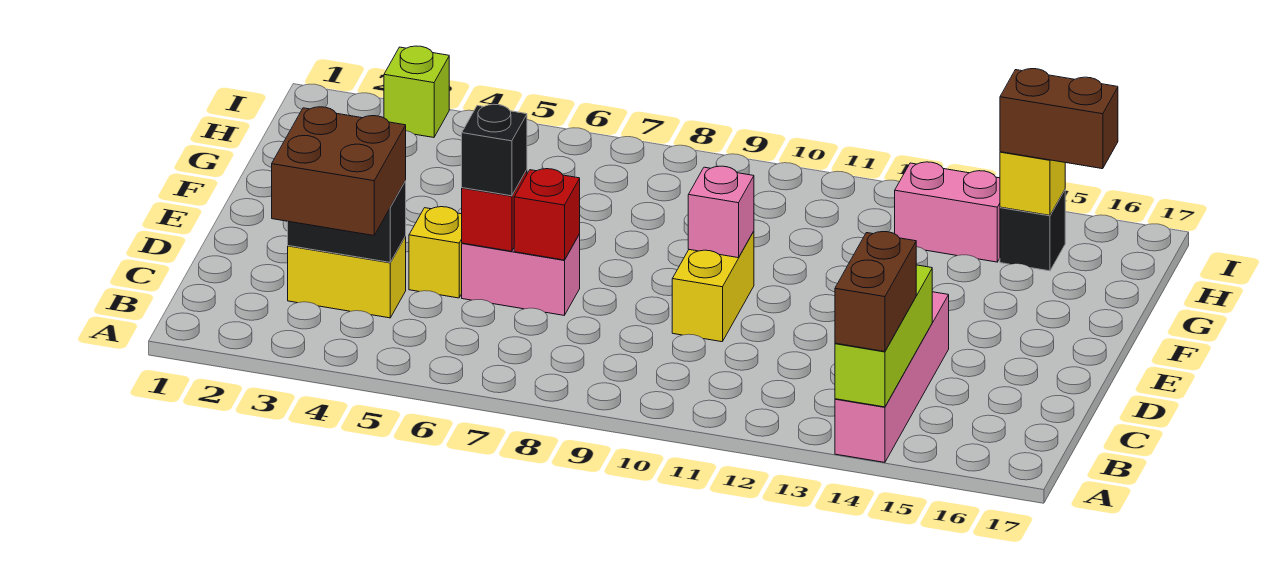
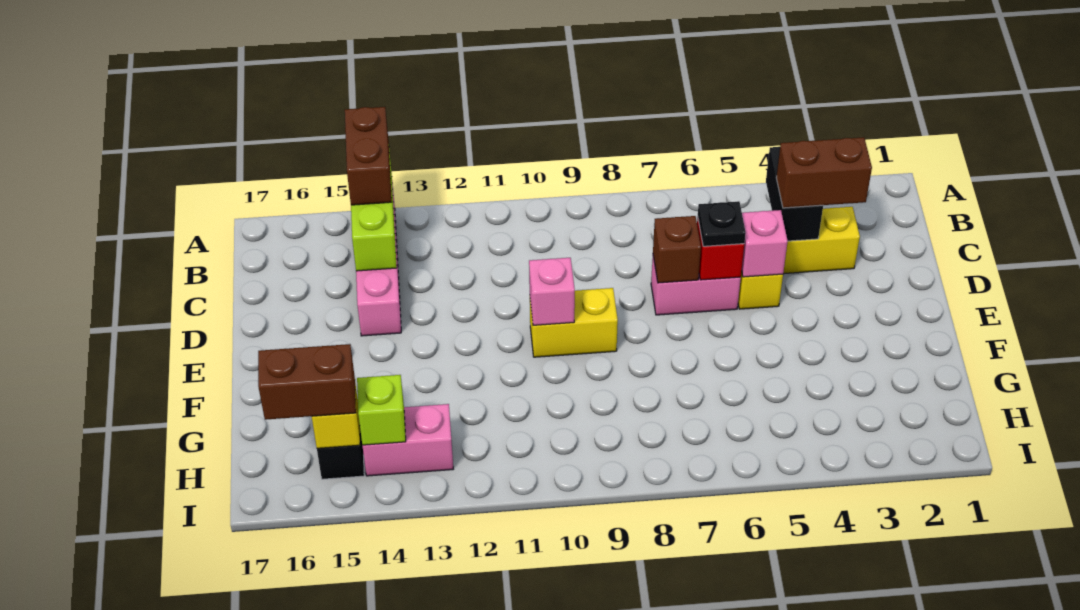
brown brick B3:C4 level 3 -> brown brick C3:C4 level 3
black brick C3:C4 level 2 -> black brick B4:C4 level 2
none -> pink brick D5 level 2
black brick D6 level 3 -> black plate D6 level 3
red brick D7 level 2 -> brown brick D7 level 2
yellow brick D10:E10 level 1 -> yellow brick E9:E10 level 1
lime brick I3 level 1 -> lime brick H14 level 2

